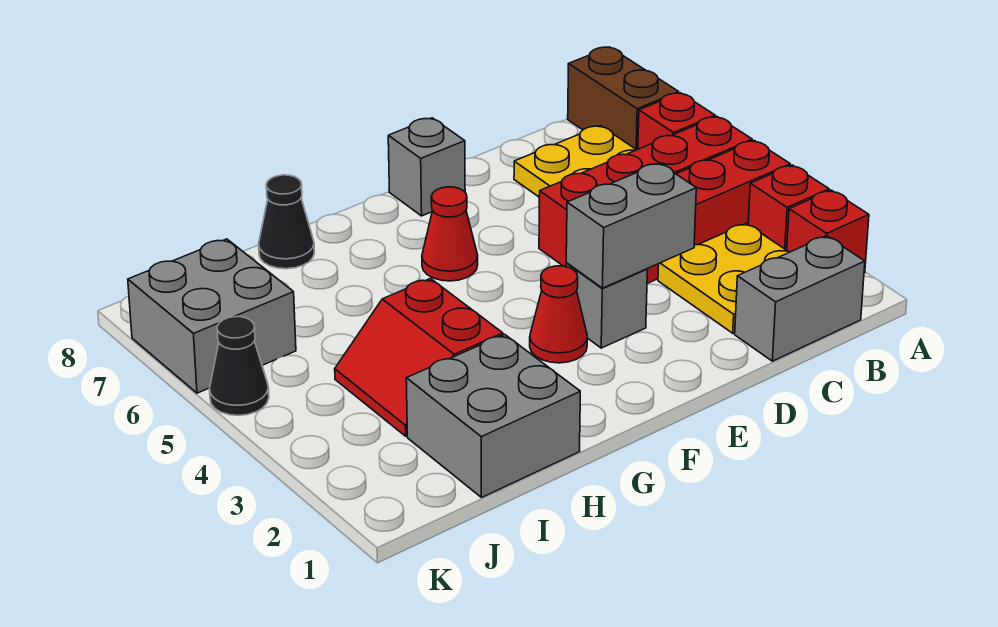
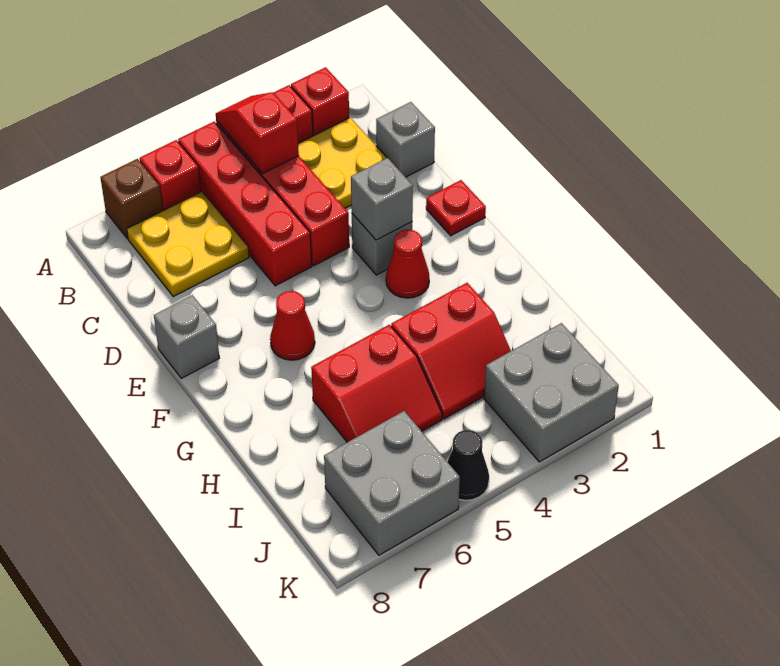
none -> red slope A4:B4 level 2 top B
brown brick A7:A8 level 1 -> brown brick A7 level 1
grey brick B1:C1 level 1 -> grey brick C1 level 1
grey brick D3:E3 level 2 -> grey brick E3 level 2
none -> red plate E1 level 1
grey brick H1:I2 level 1 -> grey brick J2:K3 level 1
none -> red slope H5:I6 level 1 top H
black cone H8 level 1 -> none

